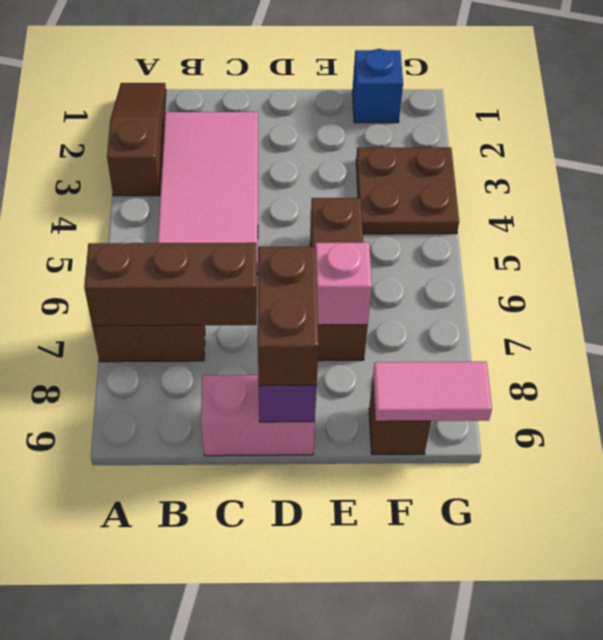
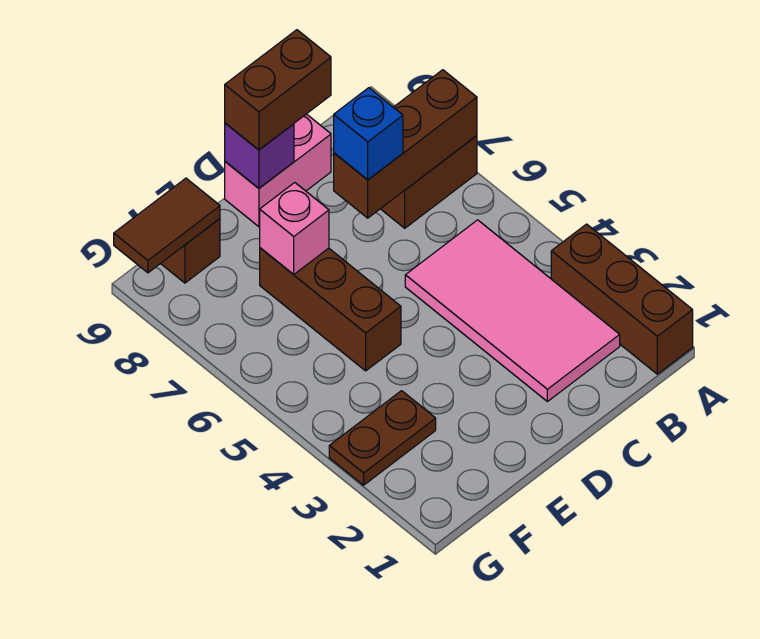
brown slope A1:A3 level 1 top 3 -> brown brick A1:A3 level 1
brown brick D8:D9 level 3 -> brown brick C9:D9 level 3
blue brick F1 level 1 -> blue brick C7 level 3
brown plate F3:G4 level 1 -> brown plate F3:G3 level 1
pink tile F9:G9 level 2 -> brown tile F9:G9 level 2

